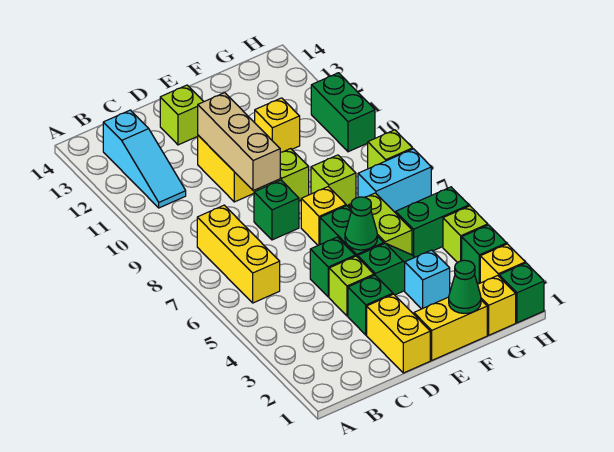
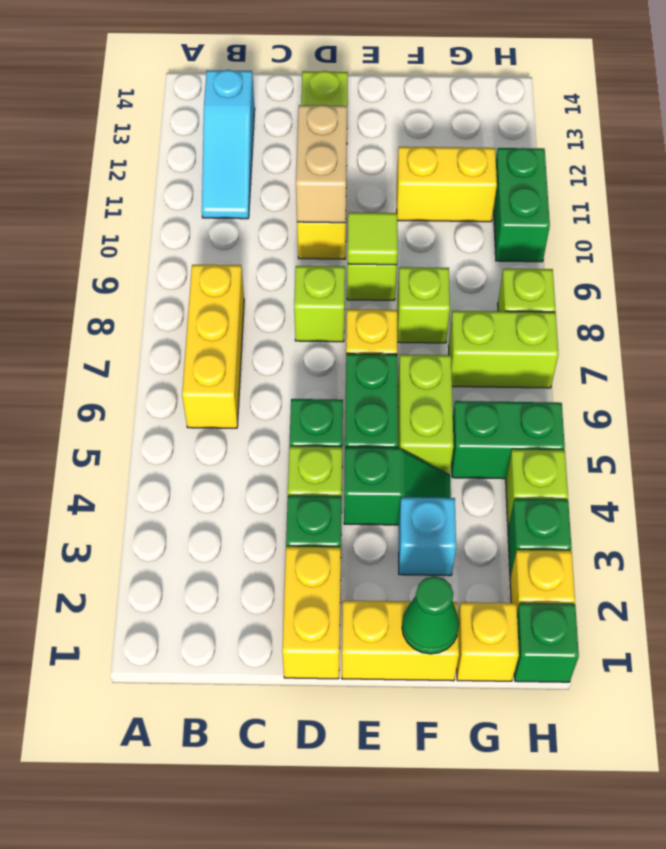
green brick D8 level 1 -> lime brick D8 level 1
tan brick D9:D11 level 2 -> tan brick D10:D11 level 2
green cone E5 level 2 -> none
none -> lime tile E9 level 2
yellow brick F11 level 1 -> yellow brick F11:G11 level 1
cyan brick G7:H7 level 1 -> lime brick G7:H7 level 1

